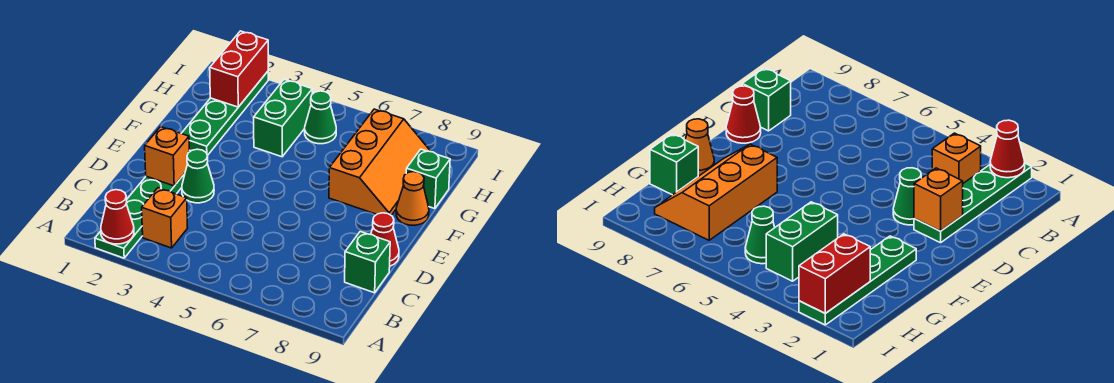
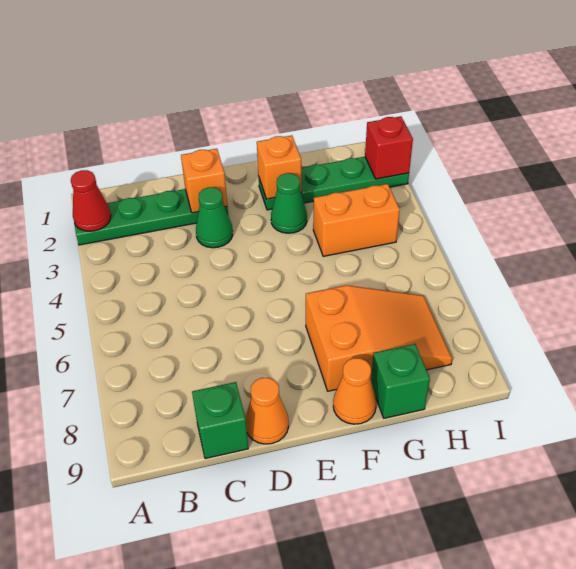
orange brick B3 level 1 -> orange brick F2 level 2
red cone D9 level 1 -> orange cone D9 level 1
orange slope F7:H8 level 1 top 7 -> orange slope F7:H8 level 1 top F
green brick G4:H4 level 1 -> orange brick G4:H4 level 1
red brick H2:I2 level 2 -> red brick I2 level 2
green cone H5 level 1 -> green cone F3 level 1

